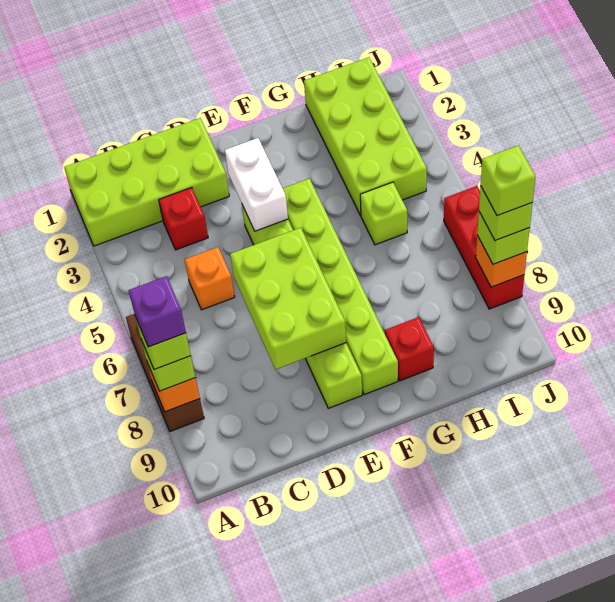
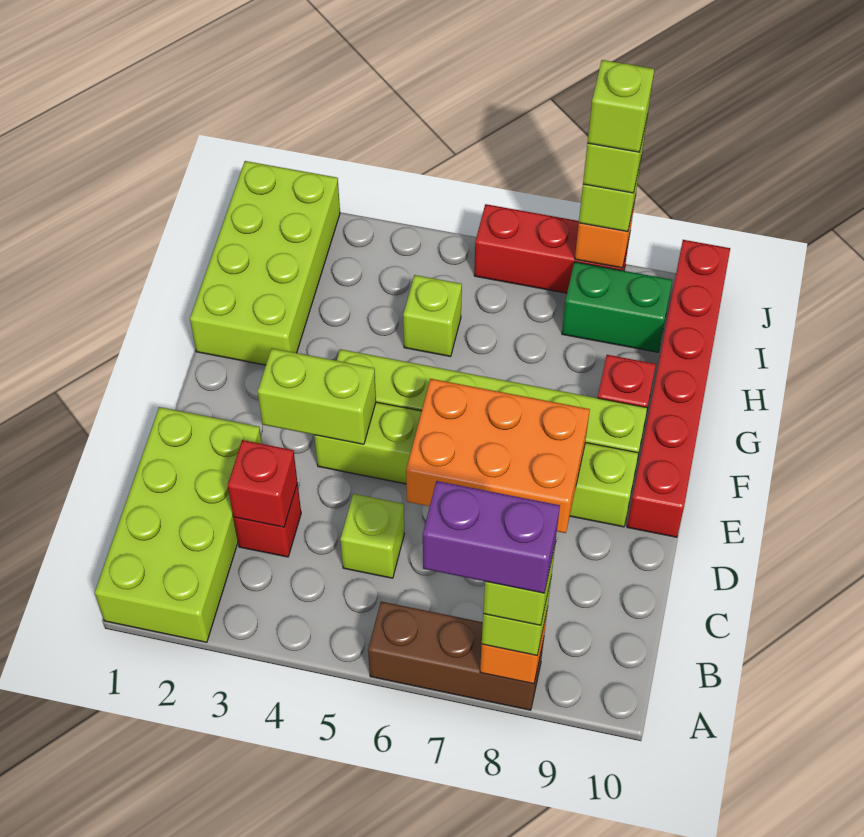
purple brick A8 level 5 -> purple brick A7:A8 level 5
none -> red brick C3 level 2
orange brick C5 level 1 -> lime brick C5 level 1
lime brick D6:E8 level 2 -> orange brick D6:E8 level 2
white brick E3:E4 level 2 -> lime brick E3:E4 level 2
none -> red brick E10:J10 level 1
lime brick H1:I4 level 1 -> lime brick G1:J2 level 1
none -> green brick I8:I9 level 1

